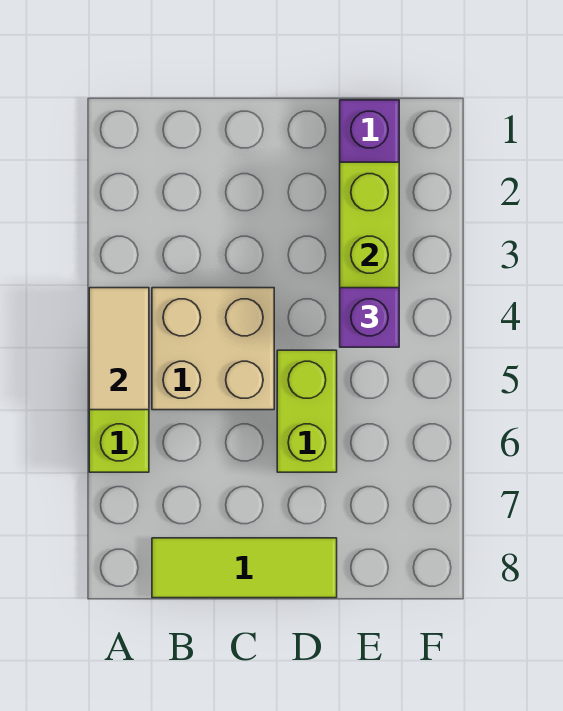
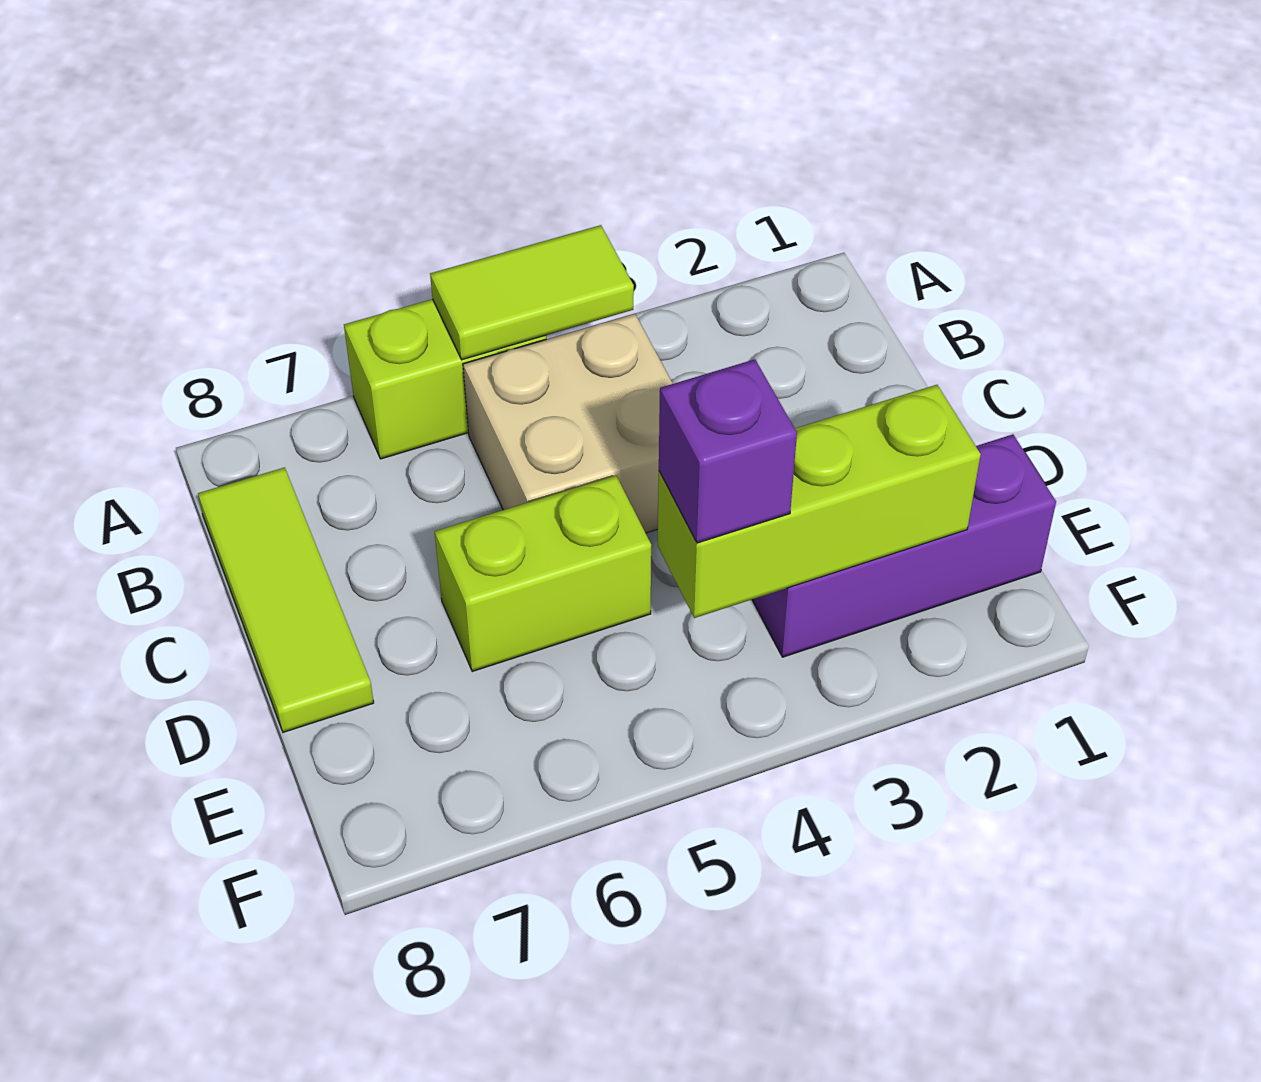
tan tile A4:A5 level 2 -> lime tile A4:A5 level 2

